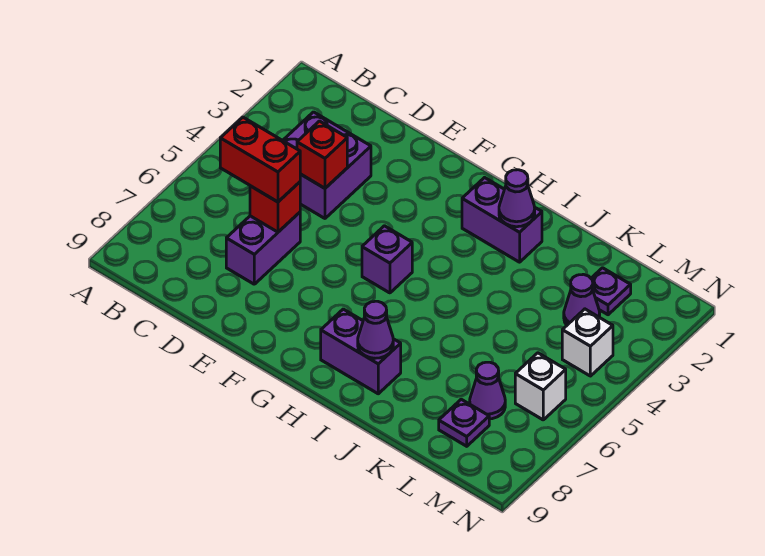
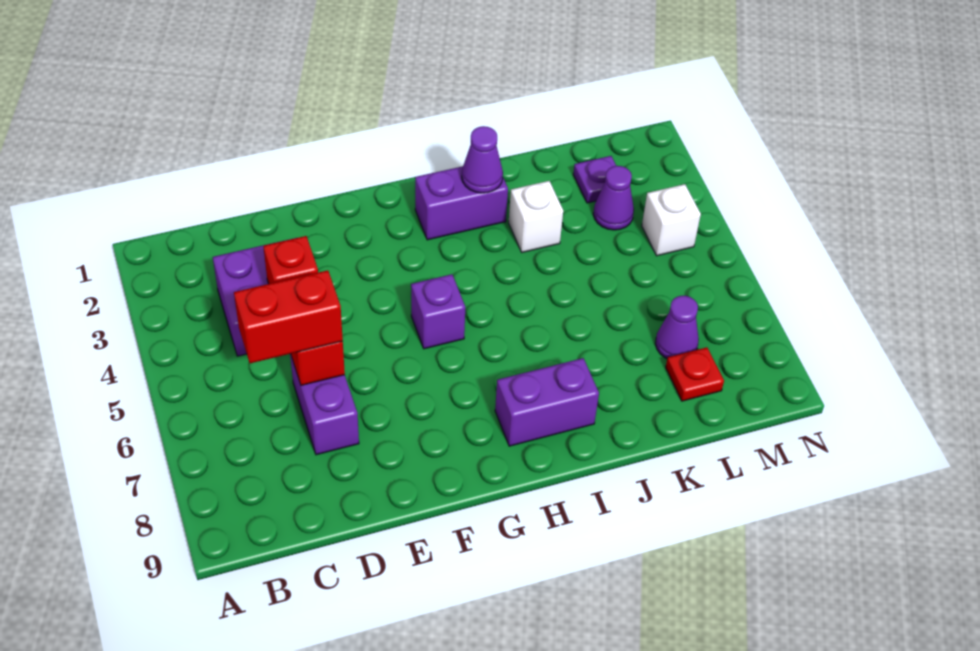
purple cone I8 level 2 -> none
purple plate L8 level 1 -> red plate L8 level 1
white brick M6 level 1 -> white brick J3 level 1

